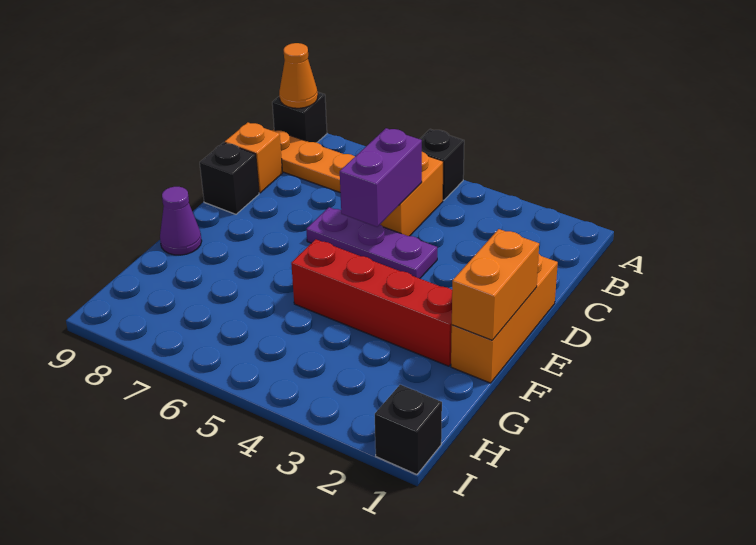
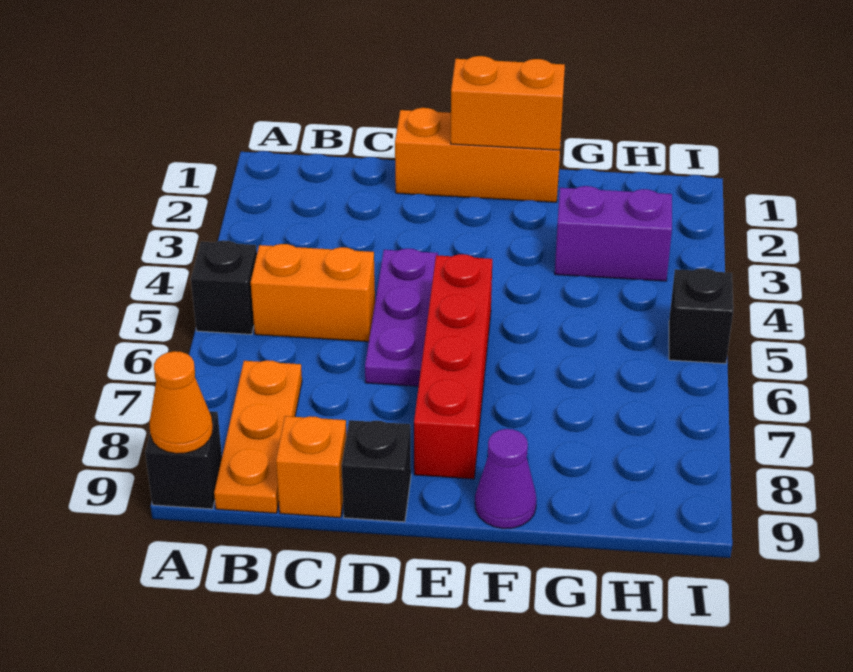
purple brick C5:D5 level 2 -> purple brick G3:H3 level 1
red brick F2:F5 level 1 -> red brick E5:E8 level 1
black brick I1 level 1 -> black brick I5 level 1

